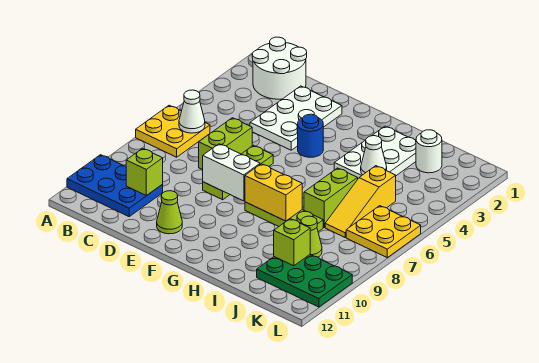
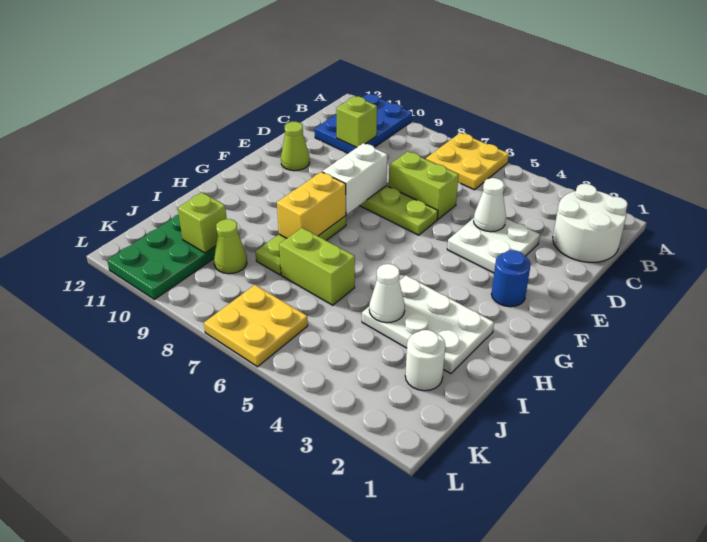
white cone B6 level 2 -> white cone D4 level 2
white plate D2:E4 level 1 -> white plate D3:E4 level 1
blue round brick F4 level 1 -> blue round brick F2 level 1
yellow slope J5:J7 level 1 top 5 -> none

